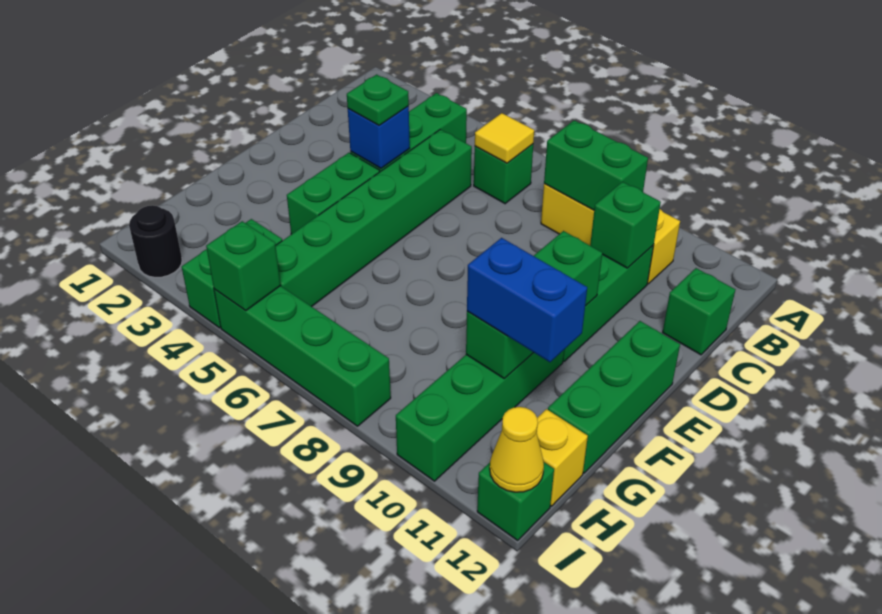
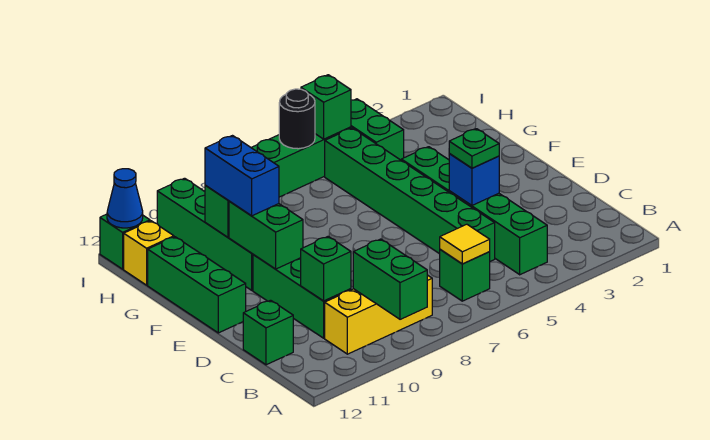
green brick B8:B9 level 2 -> green brick A9:B9 level 2
blue brick G10:G11 level 3 -> blue brick F10:G10 level 3
black round brick I2 level 1 -> black round brick I6 level 2
yellow cone I12 level 2 -> blue cone I12 level 2

